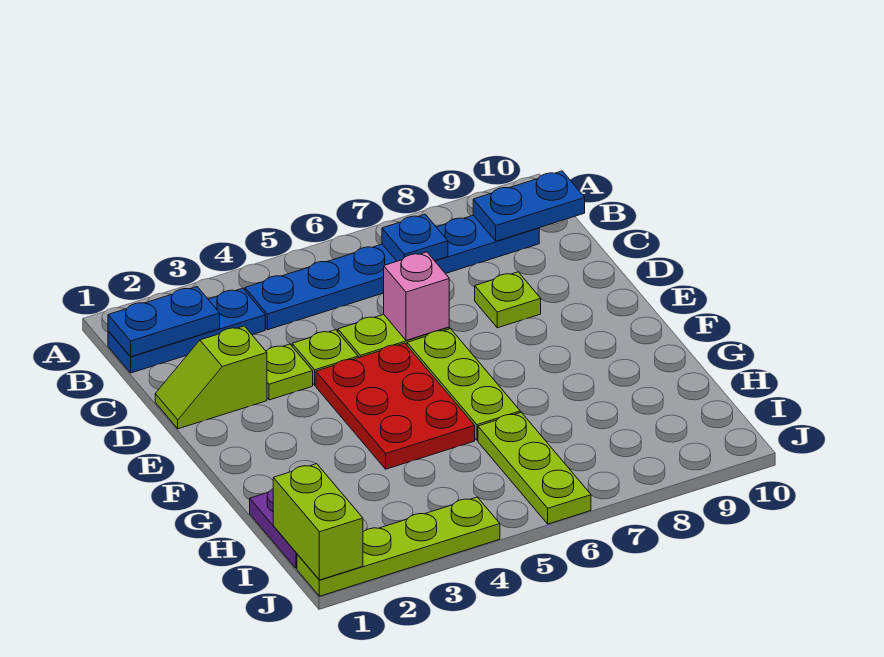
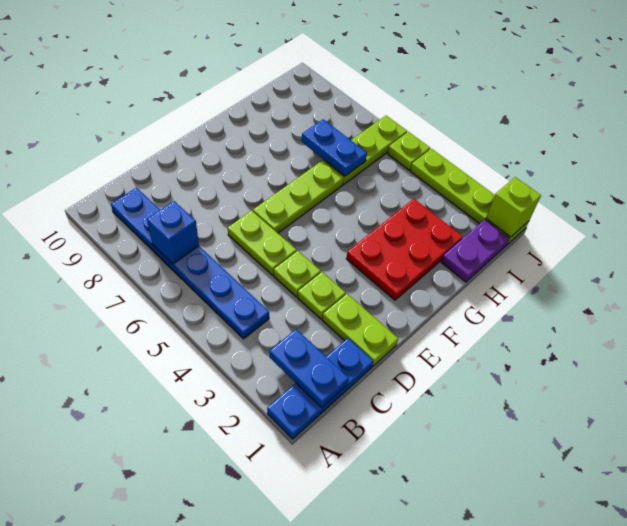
blue plate B1:B3 level 1 -> blue plate A1:C1 level 1
blue plate B7 level 2 -> blue brick B7 level 2
blue plate B9:B10 level 2 -> blue plate H6:H7 level 2
lime slope D1:D2 level 1 top 2 -> lime plate D1:D2 level 1
pink brick D6 level 2 -> none
lime plate D8 level 1 -> lime plate J5 level 1
red plate E4:G5 level 1 -> red plate F2:H3 level 1
lime brick I1:J1 level 2 -> lime brick J1 level 2

